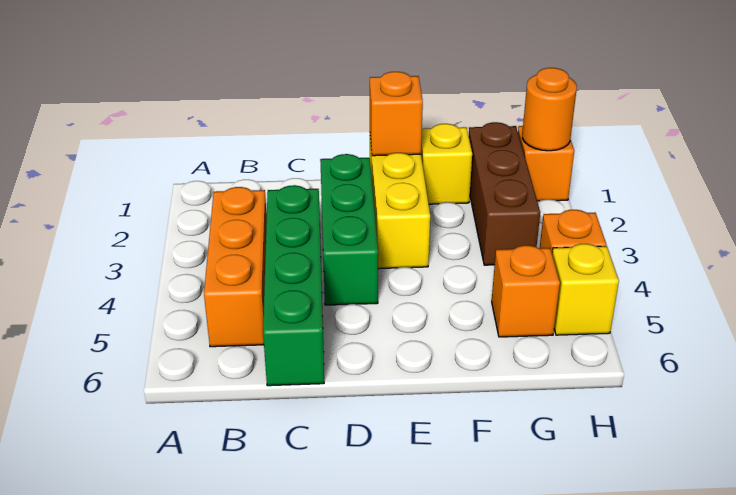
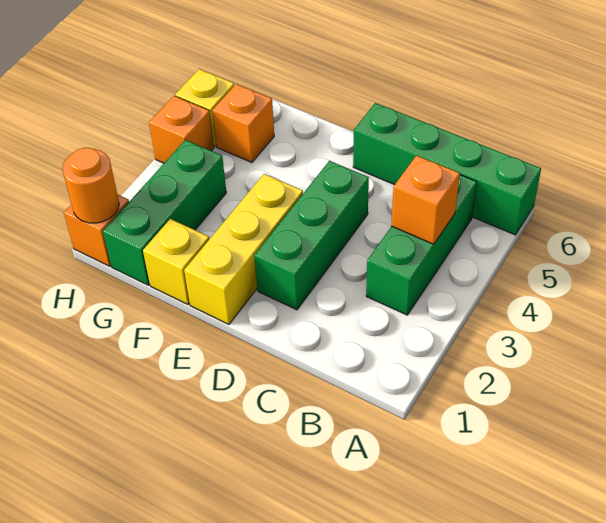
orange brick B3:B5 level 1 -> green brick B3:B5 level 1
green brick C3:C6 level 1 -> green brick A6:D6 level 1
orange brick E1 level 2 -> orange brick B4 level 2
brown brick G1:G3 level 1 -> green brick G1:G3 level 1

